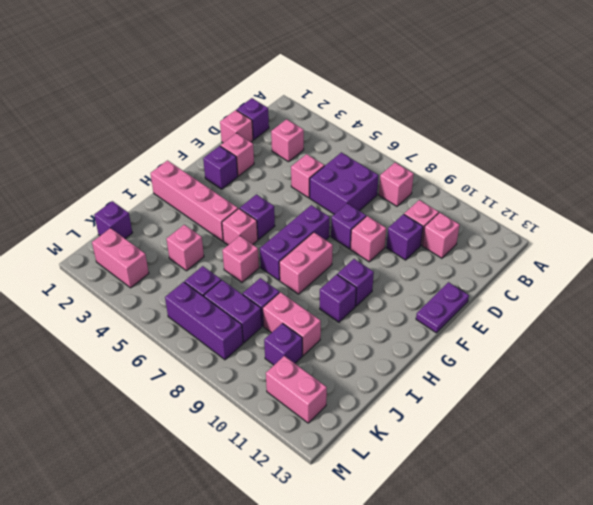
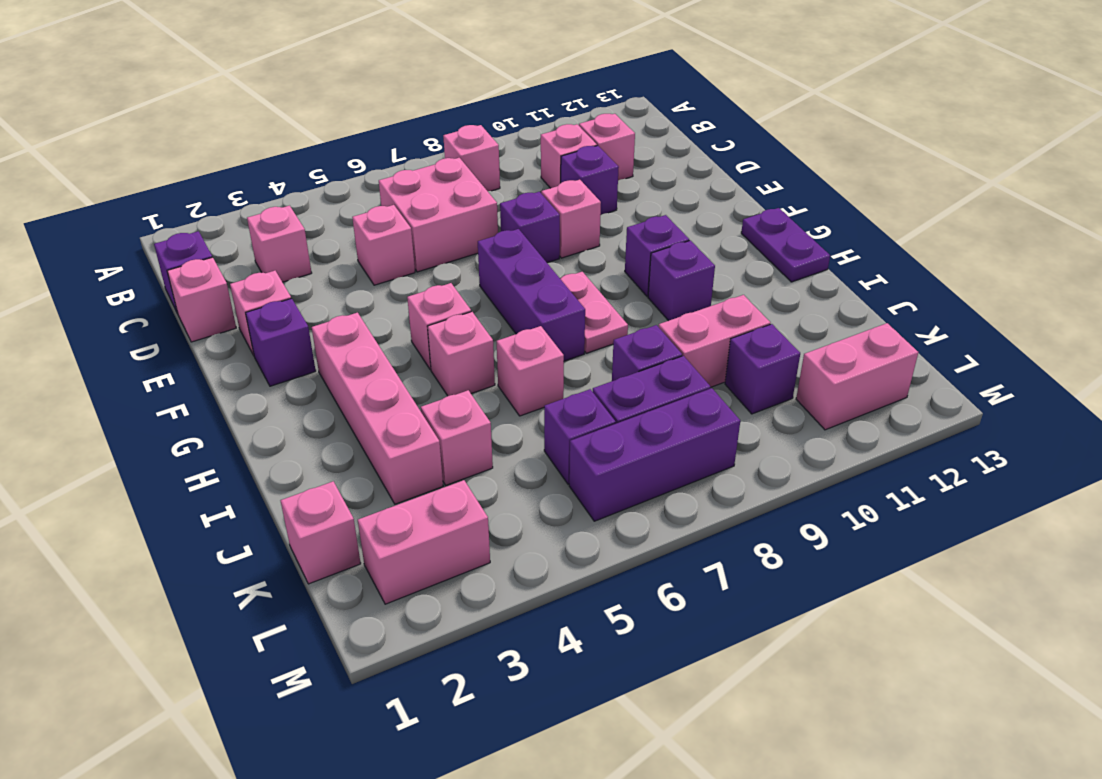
purple brick C6:D7 level 1 -> pink brick C6:D7 level 1
purple plate E13:F13 level 1 -> purple plate G13:H13 level 1
purple brick G5 level 1 -> pink brick G5 level 1
pink brick G8:H8 level 1 -> pink plate G8:H8 level 1
pink brick H1:H4 level 1 -> pink brick G3:J3 level 1
purple brick K1 level 1 -> pink brick K1 level 1

